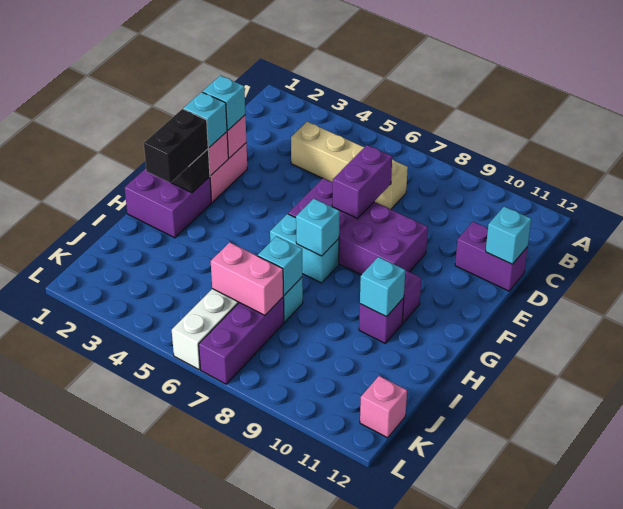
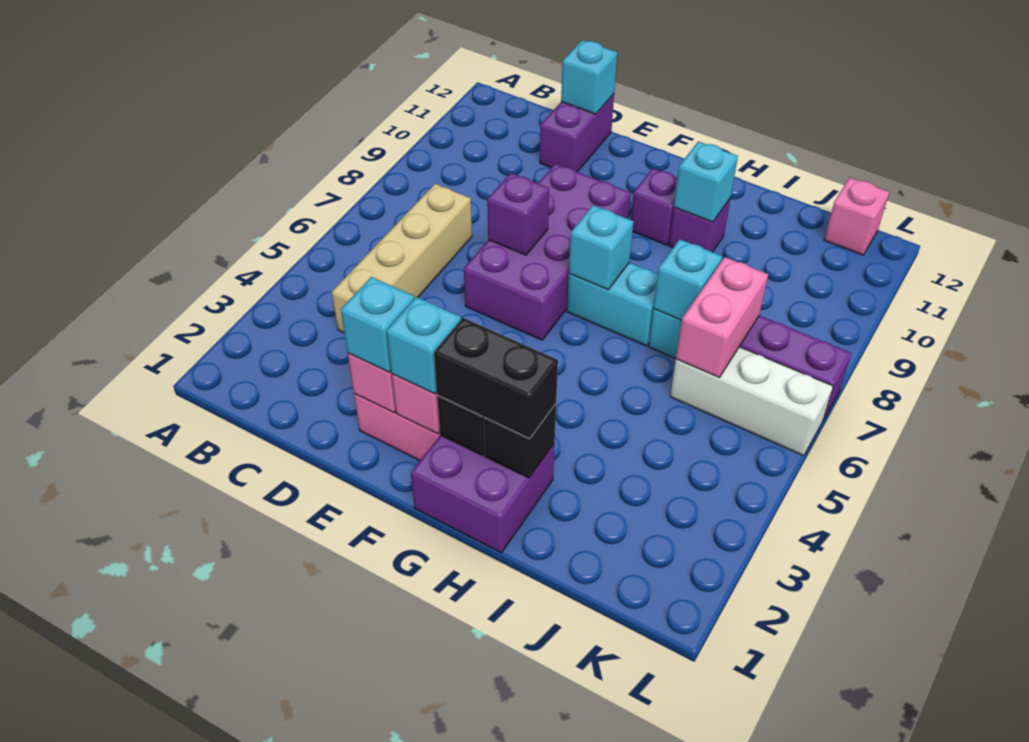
purple brick D7:E7 level 2 -> purple brick E7 level 2
cyan brick G6:G7 level 1 -> cyan brick G7:H7 level 1
none -> black brick H2 level 2

